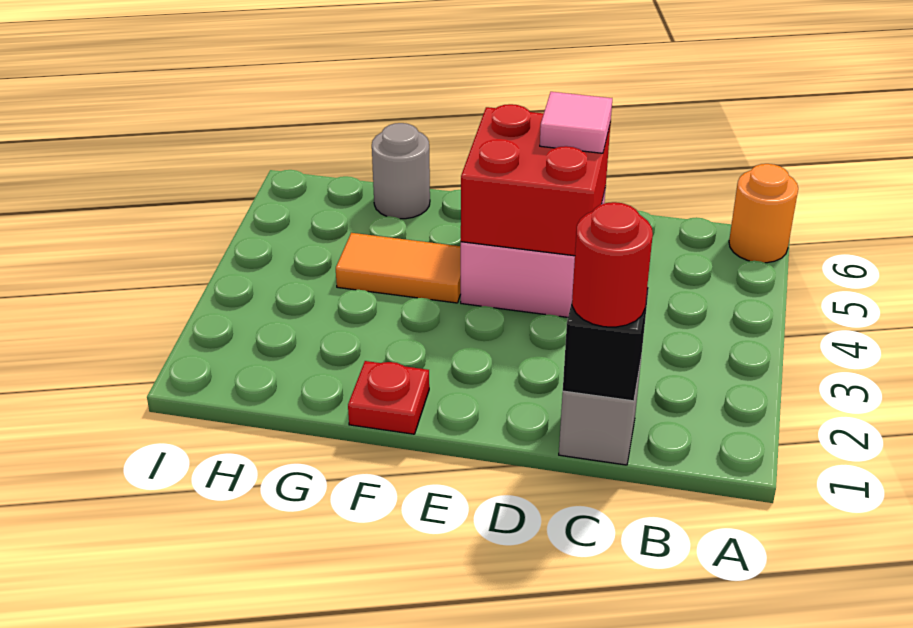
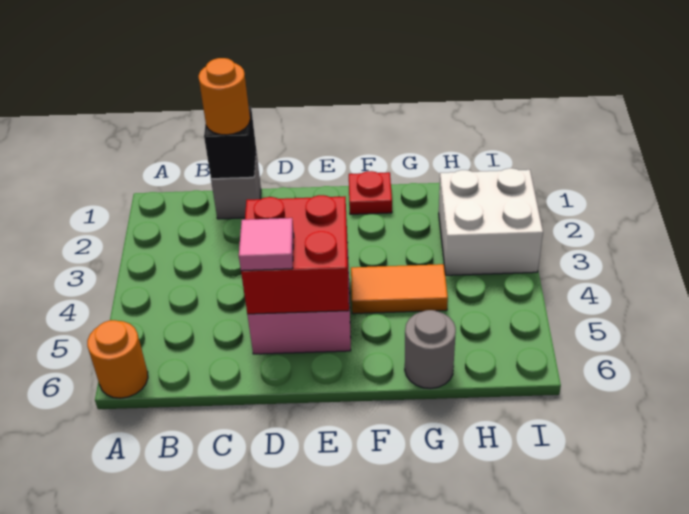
red round brick C1 level 3 -> orange round brick C1 level 3
none -> white brick H2:I3 level 1

